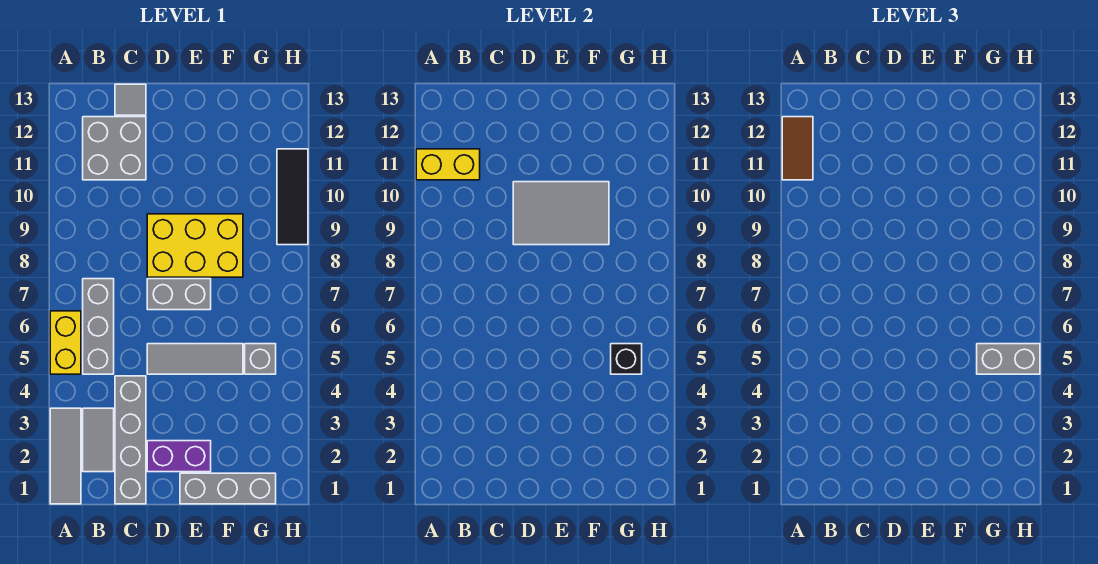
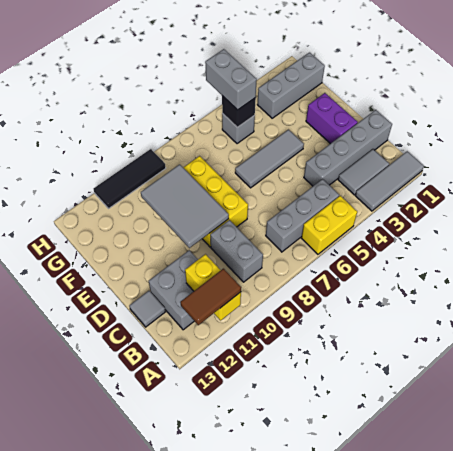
grey tile D5:F5 level 1 -> grey tile E4:E6 level 1
grey brick D7:E7 level 1 -> grey brick B9:C9 level 1
grey brick E1:G1 level 1 -> grey brick G1:G3 level 1

